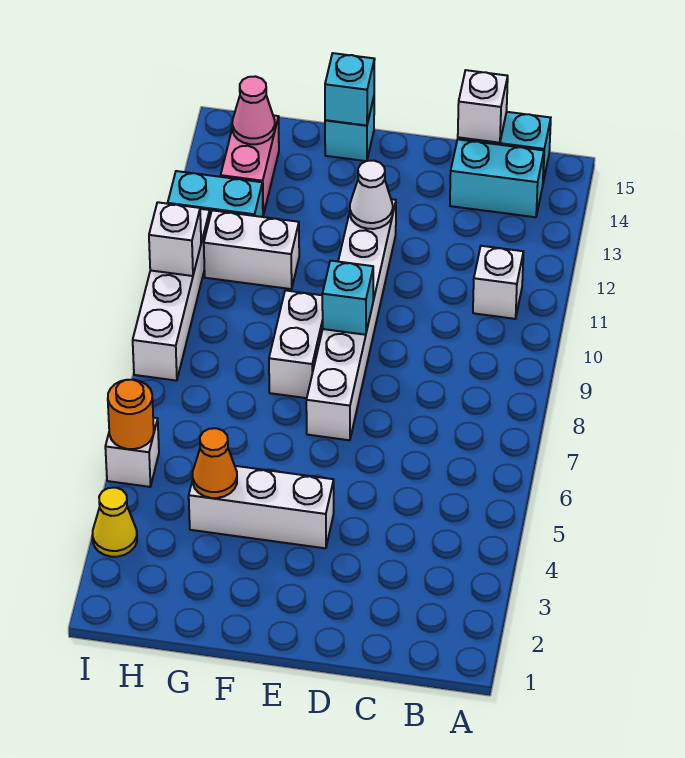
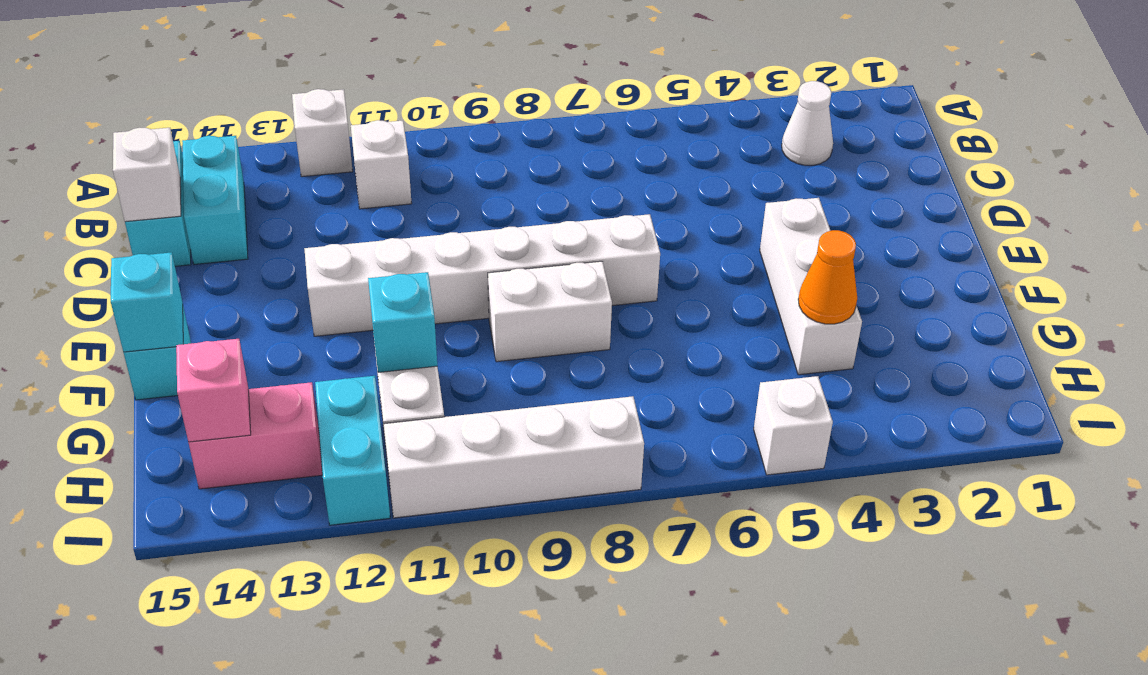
cyan brick E9 level 2 -> cyan brick G11 level 2
white cone E12 level 2 -> white cone B3 level 1
pink cone H14 level 2 -> pink brick H14 level 2
yellow cone I3 level 1 -> none
orange round brick I5 level 2 -> none
white brick I10 level 2 -> white brick A12 level 1

